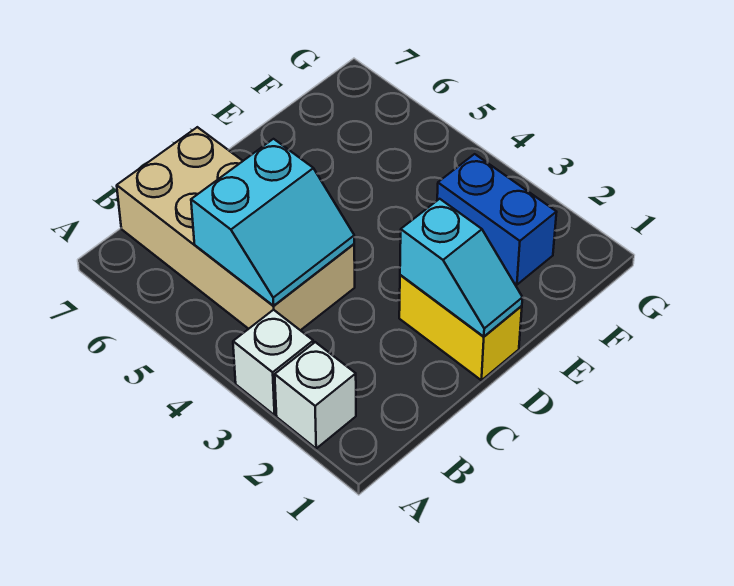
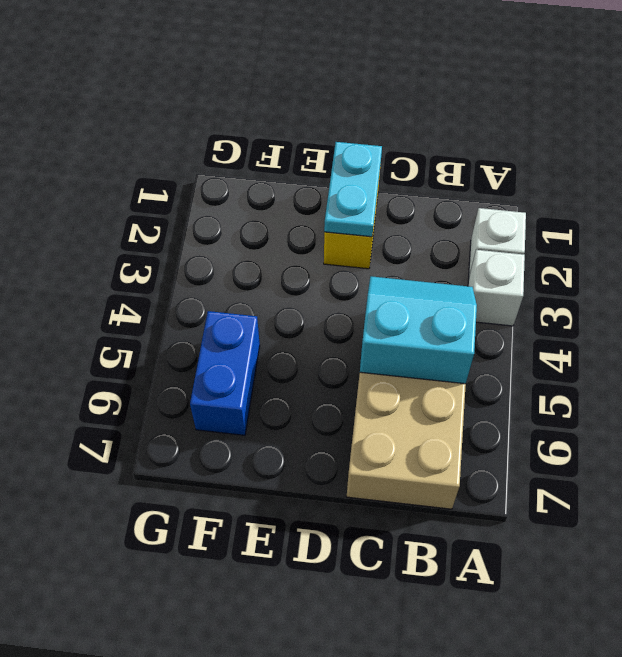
cyan slope D1:D2 level 2 top 2 -> cyan plate D1:D2 level 2
blue brick F2:F3 level 1 -> blue brick F5:F6 level 1

